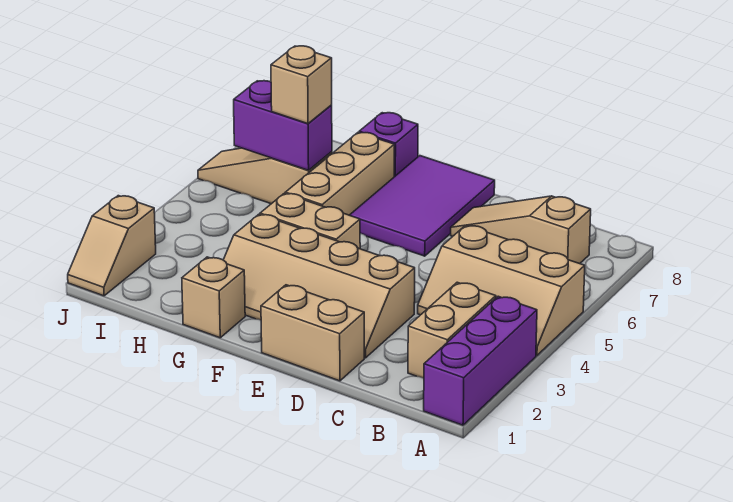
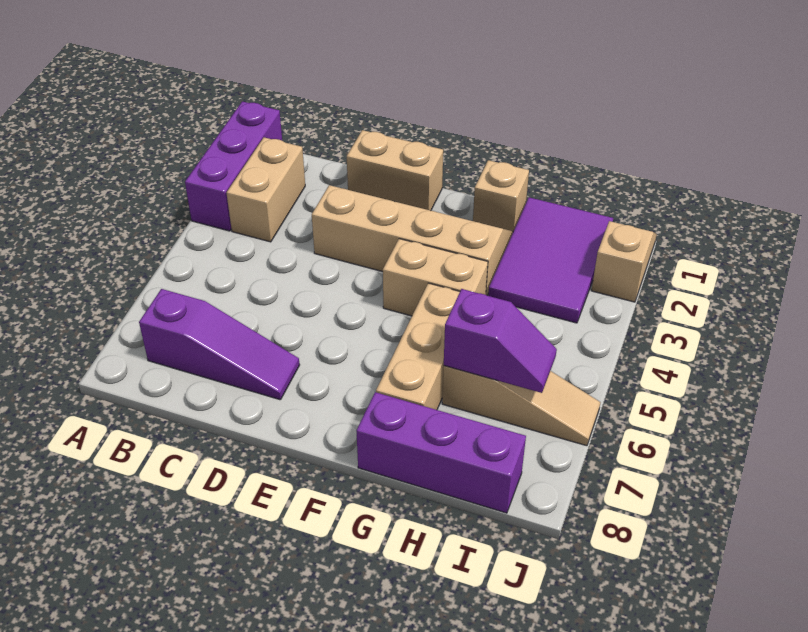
tan slope A4:C5 level 1 top 5 -> none
tan slope B7:D7 level 1 top B -> purple slope B7:D7 level 1 top B
purple tile E6:F8 level 1 -> purple tile H1:I3 level 1
purple brick G8 level 1 -> purple brick G8:I8 level 1
purple brick H6:I6 level 2 -> purple slope H6:I6 level 2 top H
tan brick H6 level 3 -> none

